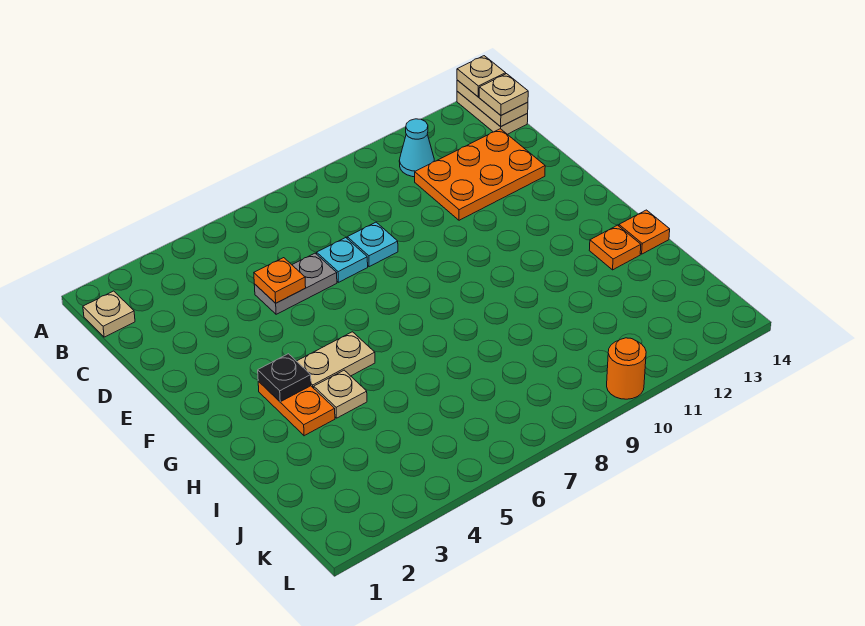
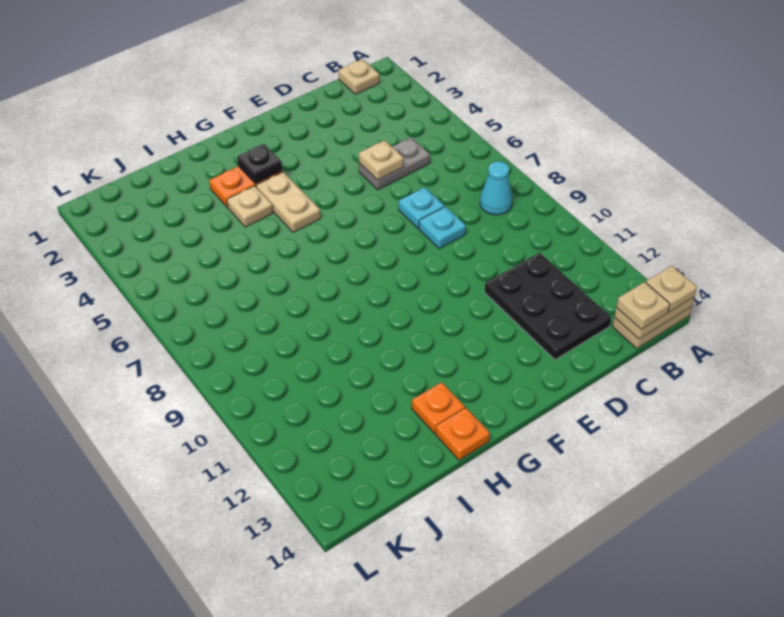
cyan cone B11 level 1 -> cyan cone B8 level 1
orange plate C11:D13 level 1 -> black plate C11:D13 level 1
grey plate D5:D6 level 1 -> grey plate C5:D5 level 1
orange plate D5 level 2 -> tan plate D5 level 2
orange round brick L10 level 1 -> none

